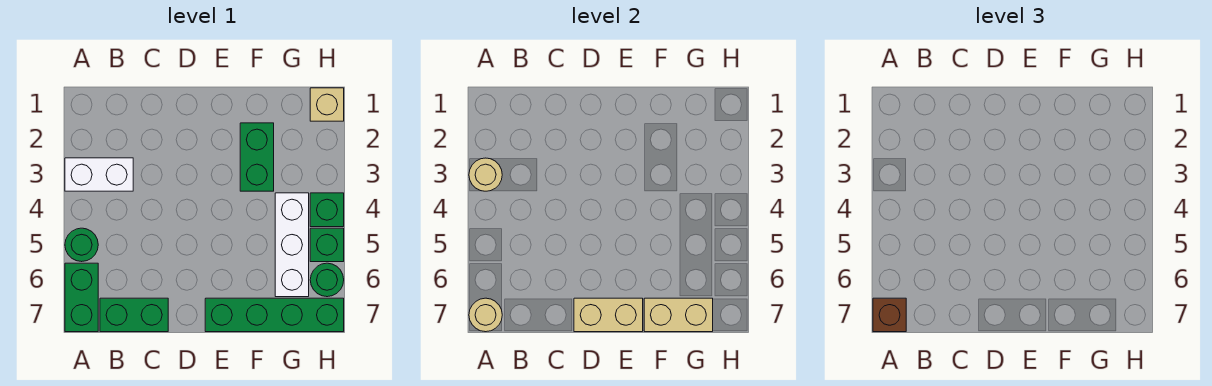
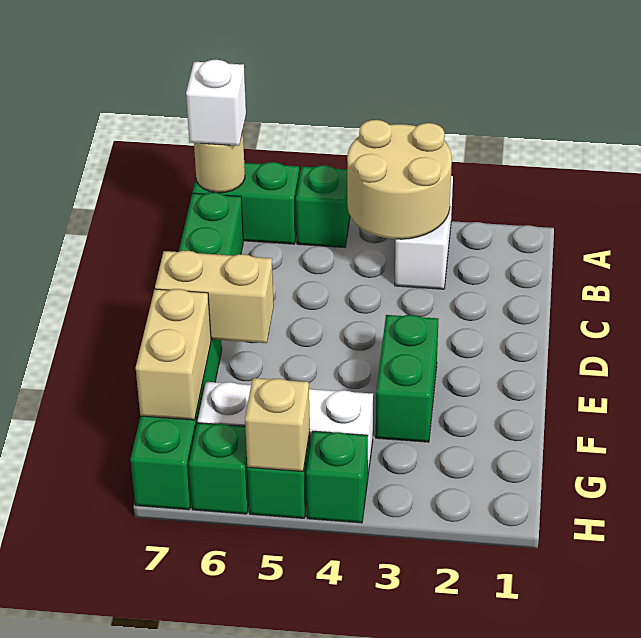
tan round brick A3 level 2 -> tan round brick A3:B4 level 2
green round brick A5 level 1 -> green brick A5 level 1
brown brick A7 level 3 -> white brick A7 level 3
tan brick D7:E7 level 2 -> tan brick E6:E7 level 2
green brick F2:F3 level 1 -> green brick E3:F3 level 1
tan brick H1 level 1 -> tan brick H5 level 2
green round brick H6 level 1 -> green brick H6 level 1

